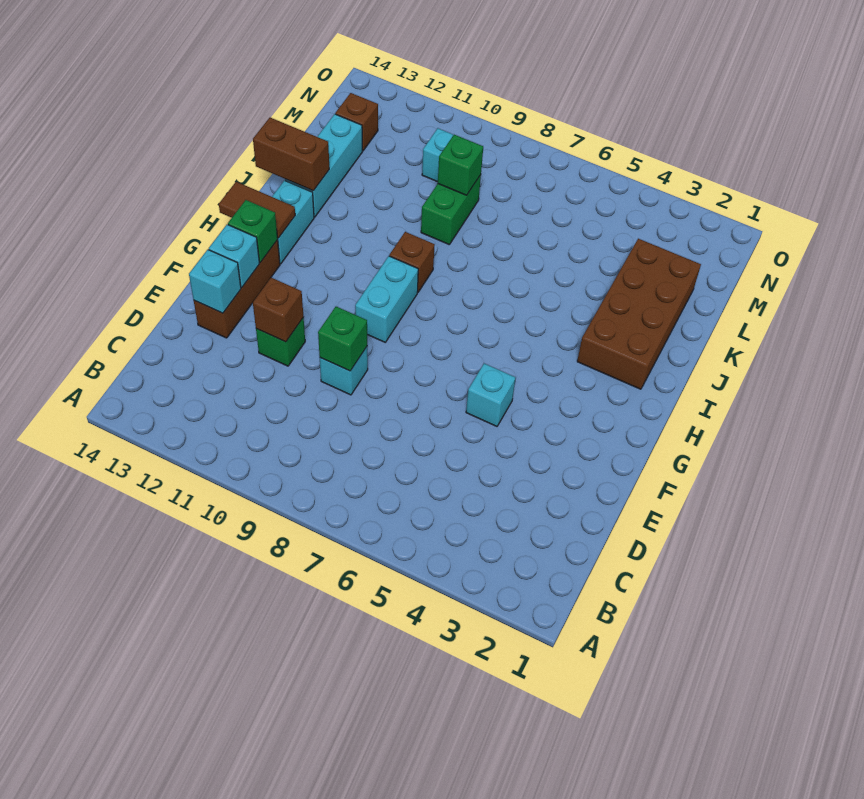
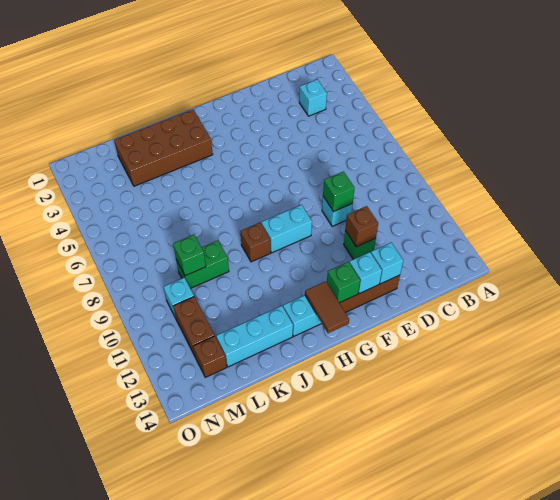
cyan brick F5 level 1 -> cyan brick C3 level 1
brown brick J13:J14 level 2 -> brown brick M11:M12 level 1

